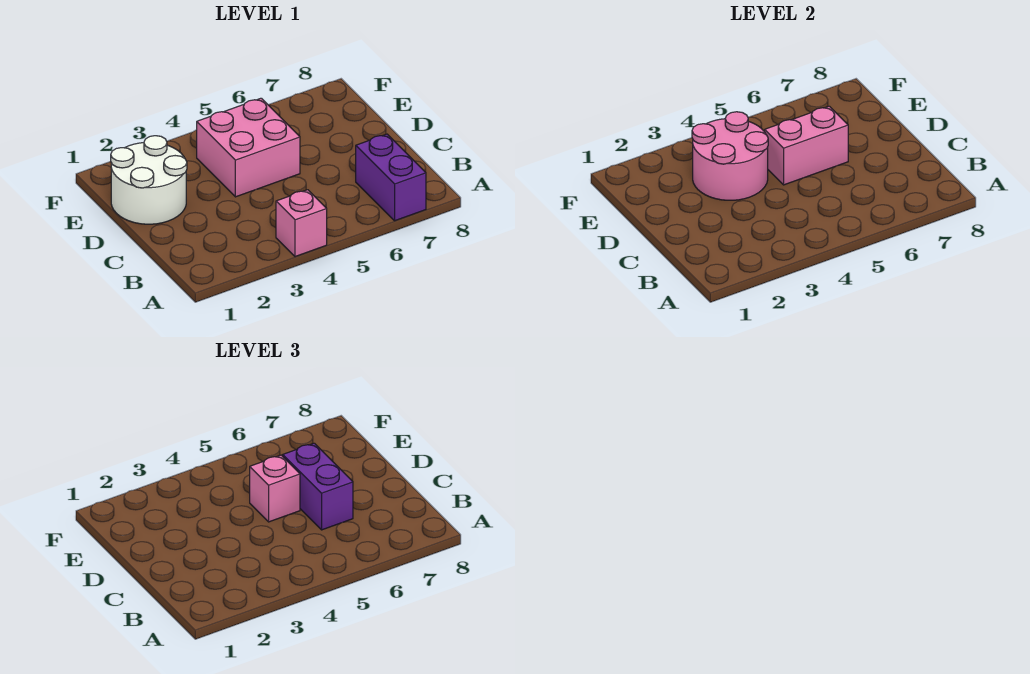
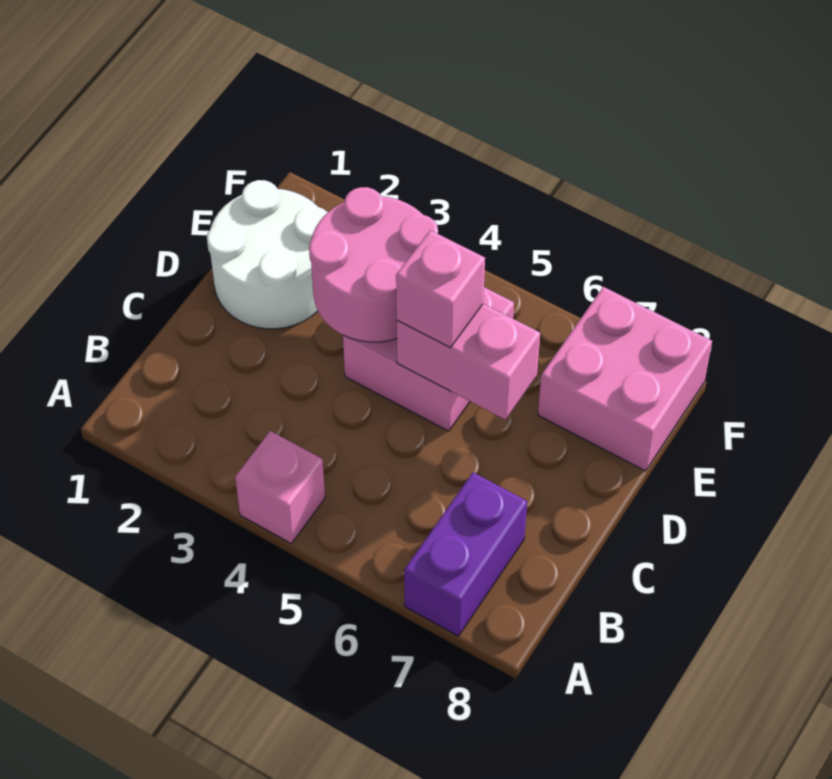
purple brick C6:D6 level 3 -> none
none -> pink brick E7:F8 level 1

